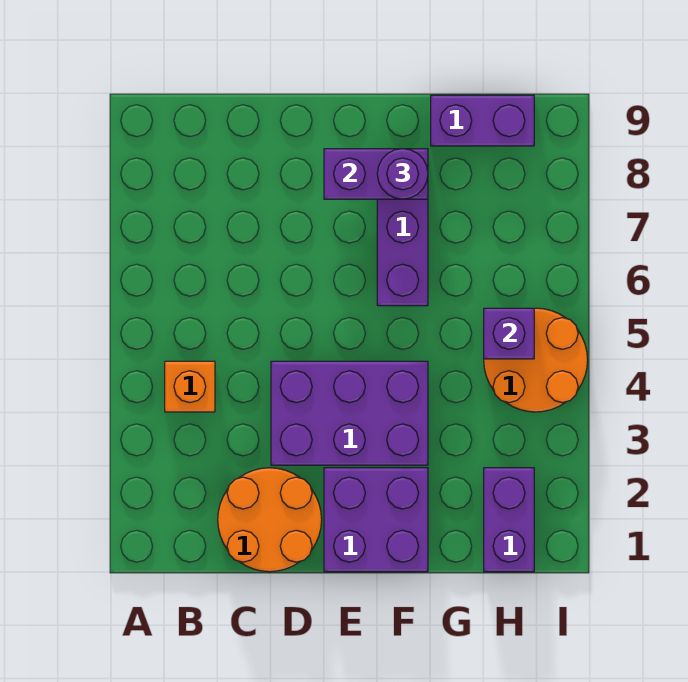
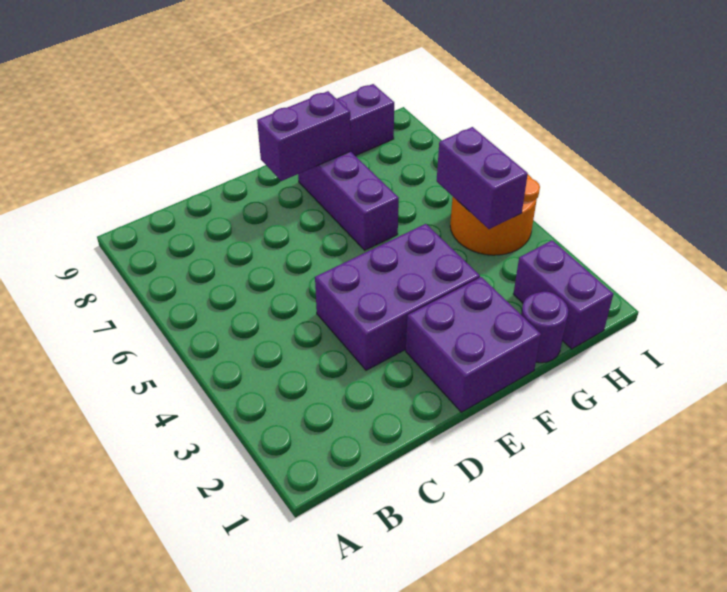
orange brick B4 level 1 -> none
orange round brick C1:D2 level 1 -> none
purple round brick F8 level 3 -> purple round brick G1 level 1
purple brick H5 level 2 -> purple brick H4:H5 level 2

